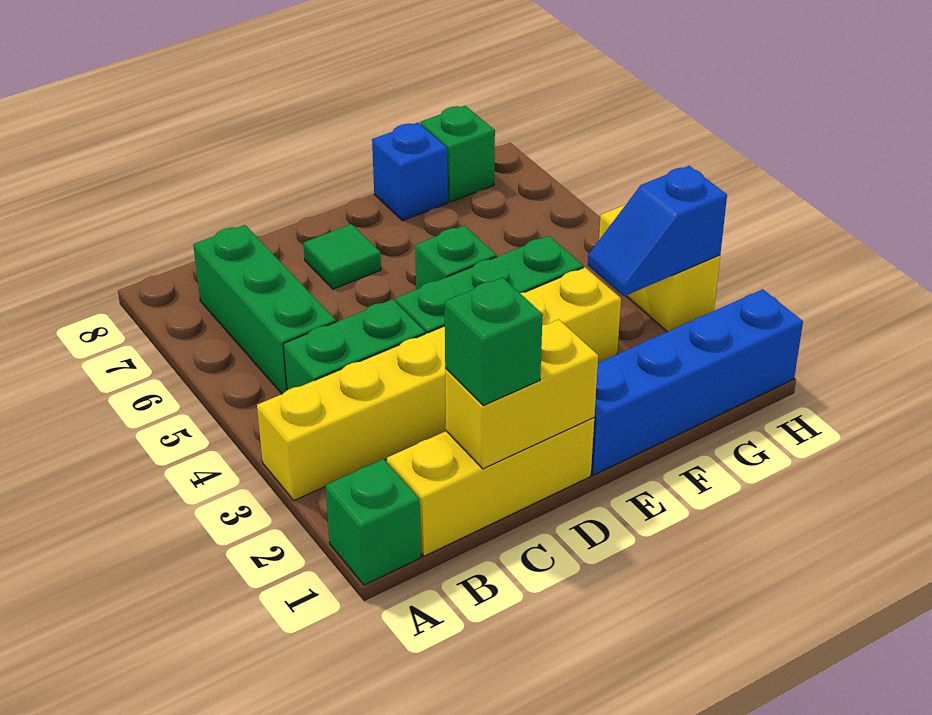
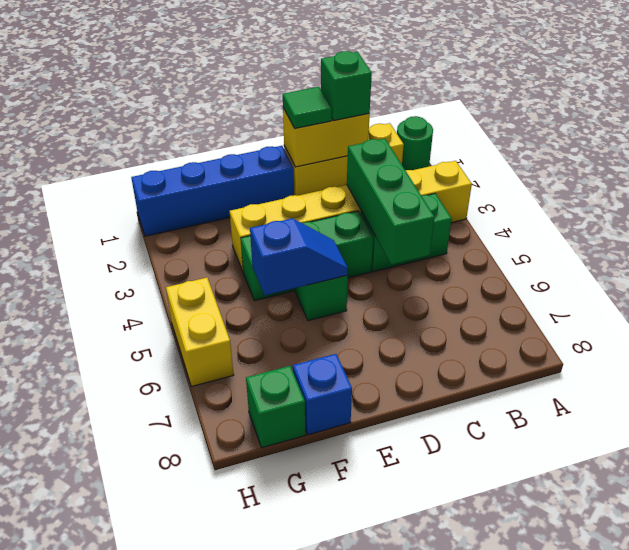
green brick A1 level 1 -> green round brick A1 level 1
green brick B5:B7 level 1 -> green brick C3:C5 level 2
green tile D7 level 1 -> green tile D1 level 3
blue slope G3:H3 level 2 top H -> blue slope E5:F5 level 2 top F
yellow brick H3:H4 level 1 -> yellow brick H5:H6 level 1

